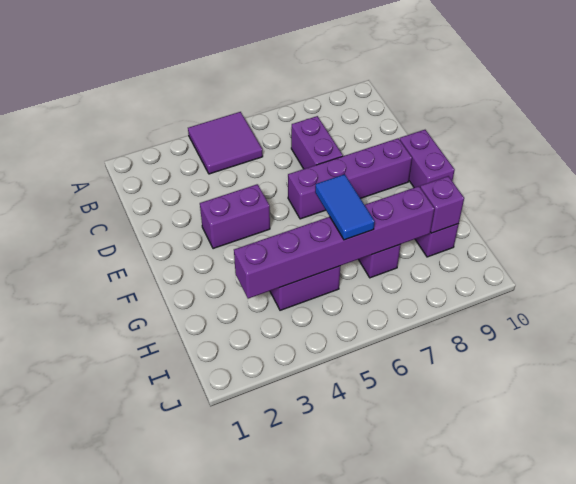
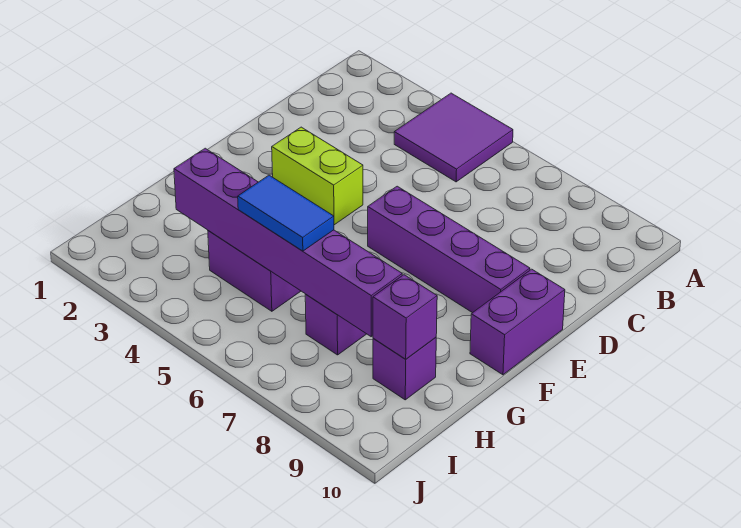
purple brick C7:D7 level 1 -> none
purple brick E3:E4 level 1 -> lime brick E3:E4 level 1
blue tile G6:H6 level 3 -> blue tile H5:H6 level 3

